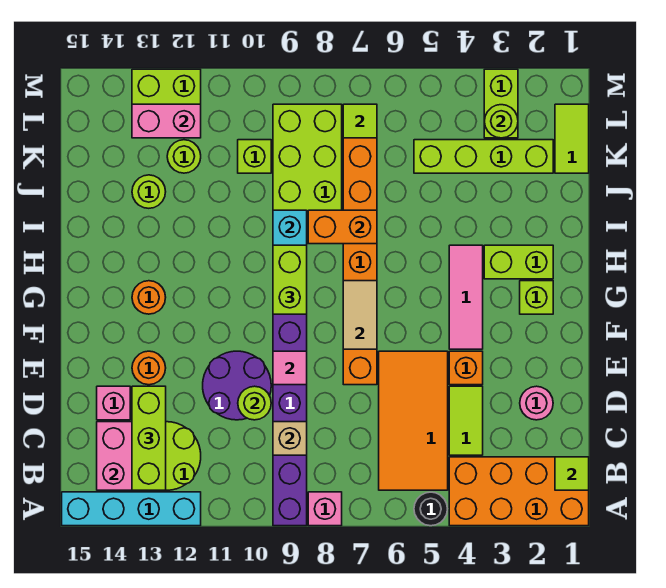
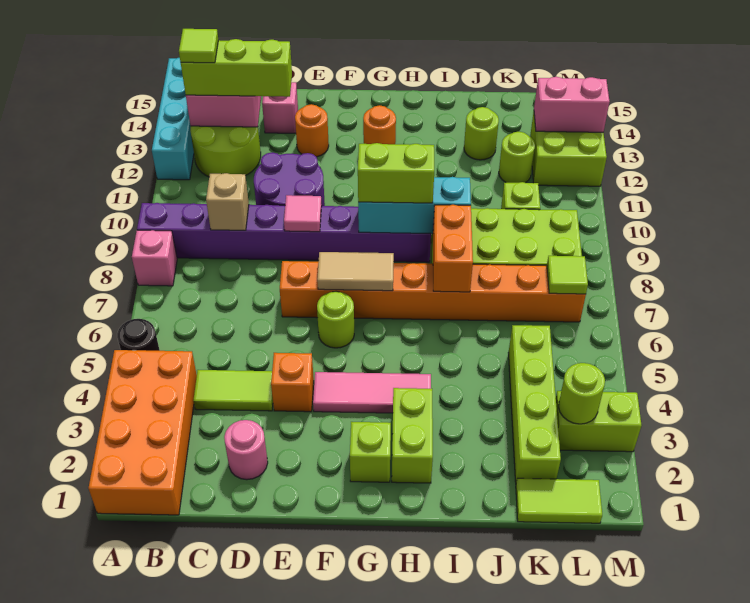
lime tile B1 level 2 -> lime tile B13 level 4
orange tile B5:E6 level 1 -> none
lime round brick D10 level 2 -> lime round brick F6 level 1
pink brick L12:L13 level 2 -> pink brick L13:M13 level 2

